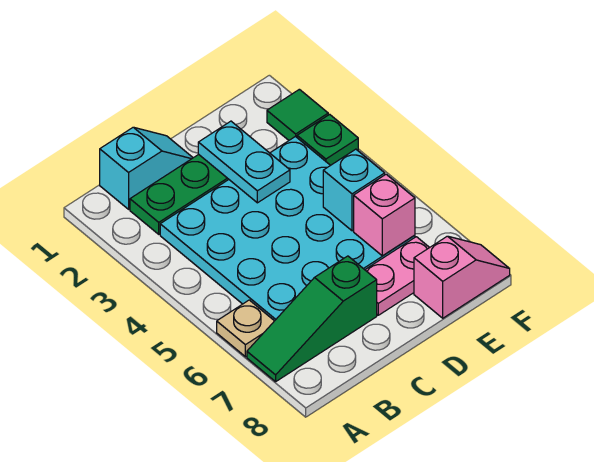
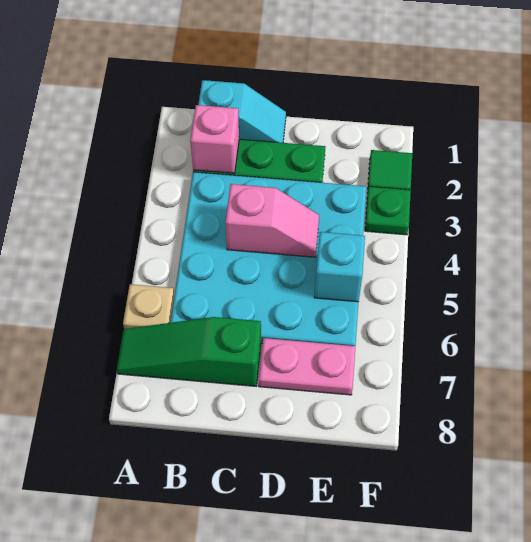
cyan plate D2:D3 level 2 -> none
pink brick E6 level 2 -> pink brick B2 level 2
pink slope E8:F8 level 1 top E -> pink slope C4:D4 level 2 top C

